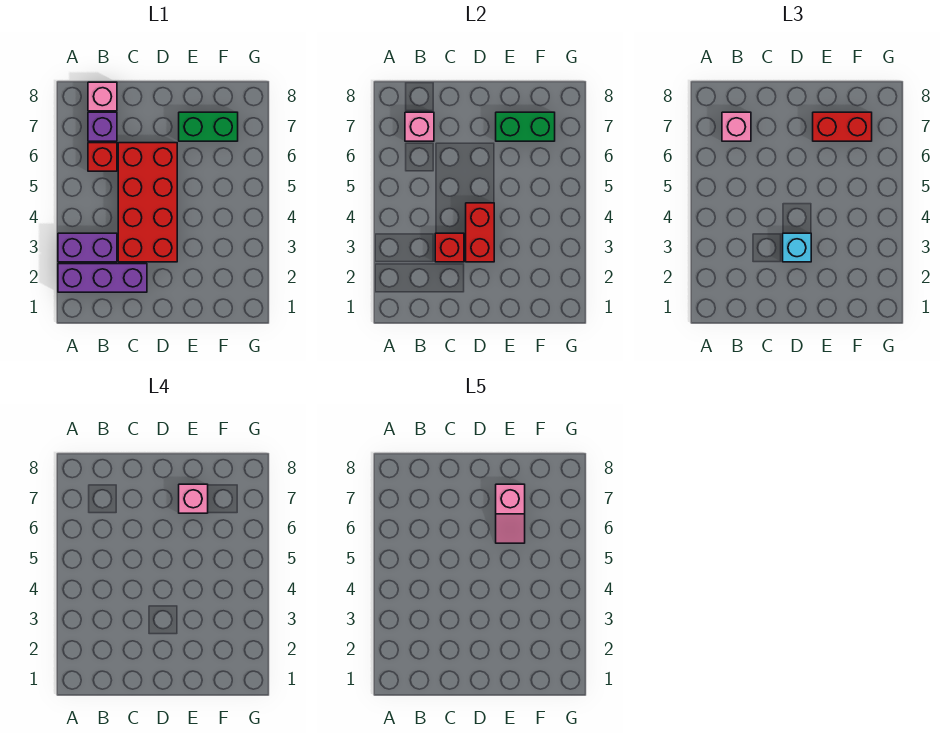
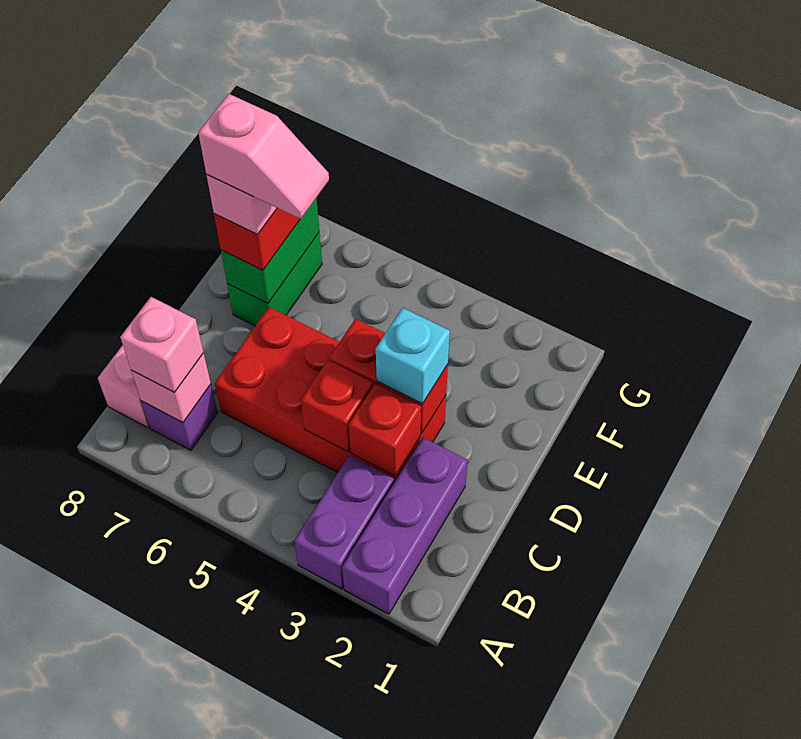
red brick B6 level 1 -> red brick C4 level 2

